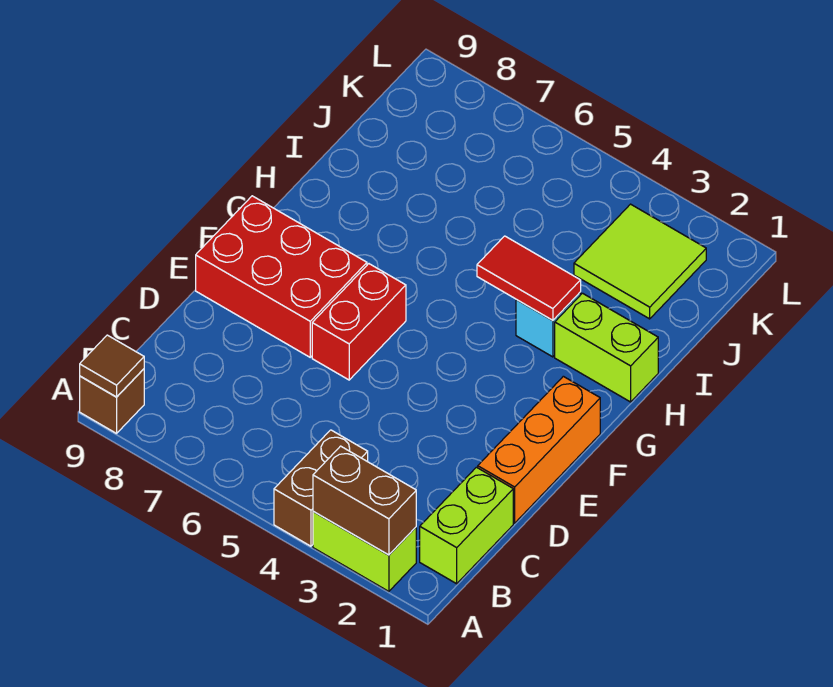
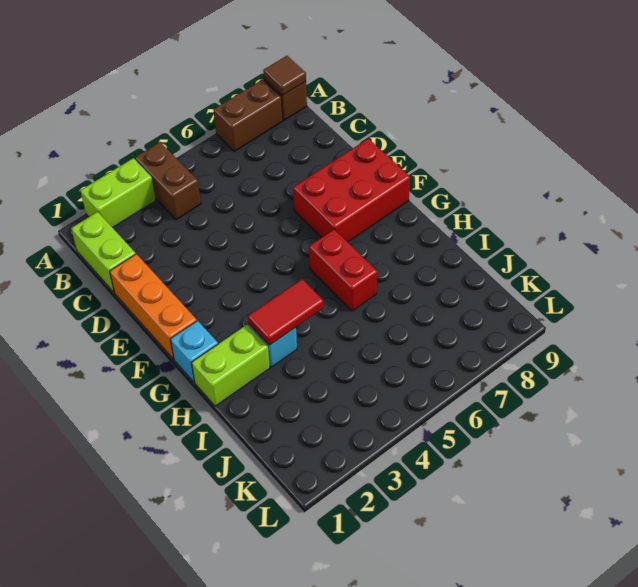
brown brick A2:A3 level 2 -> brown brick A7:A8 level 1
red brick E6:F6 level 1 -> red brick G6:H6 level 1
none -> cyan brick G1 level 1
lime tile J2:K3 level 1 -> none

